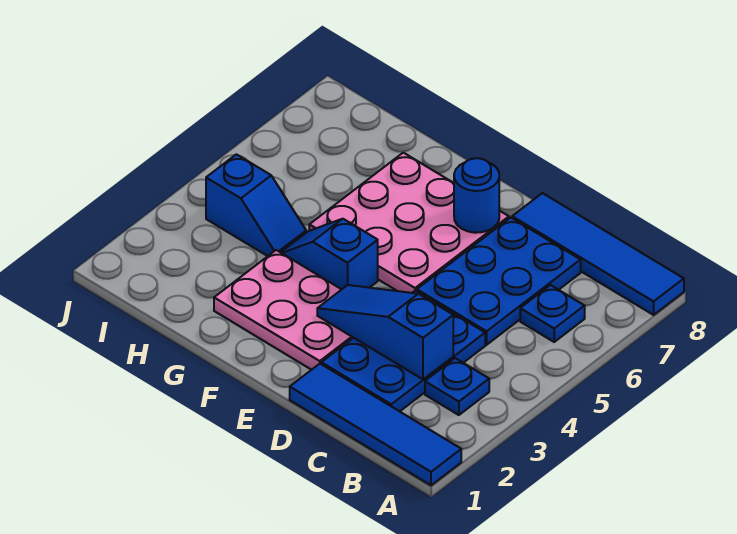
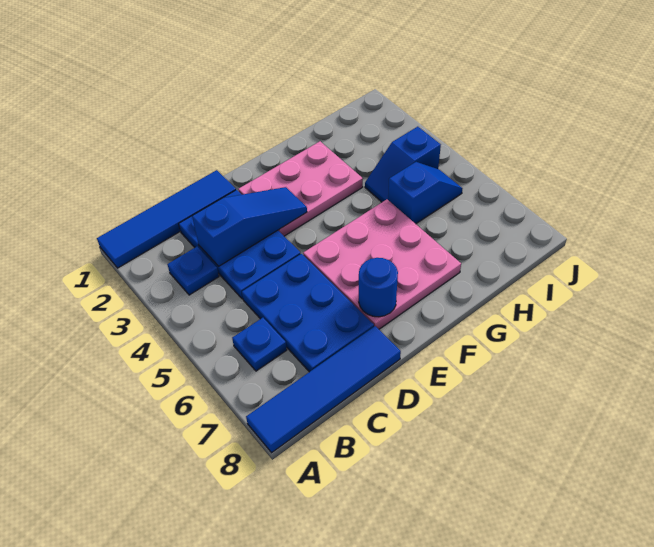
blue slope F4:G4 level 1 top F -> blue slope H5:I5 level 1 top H

